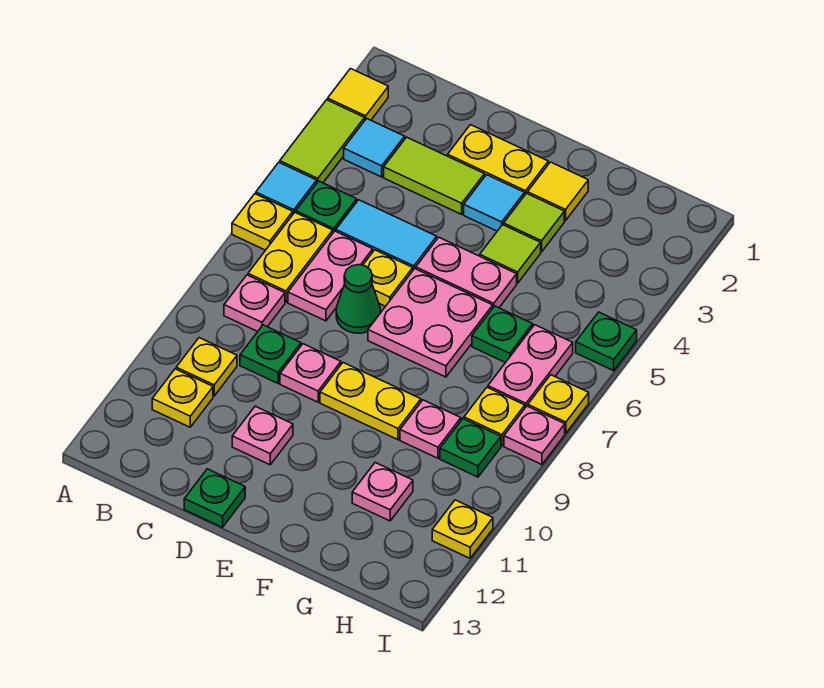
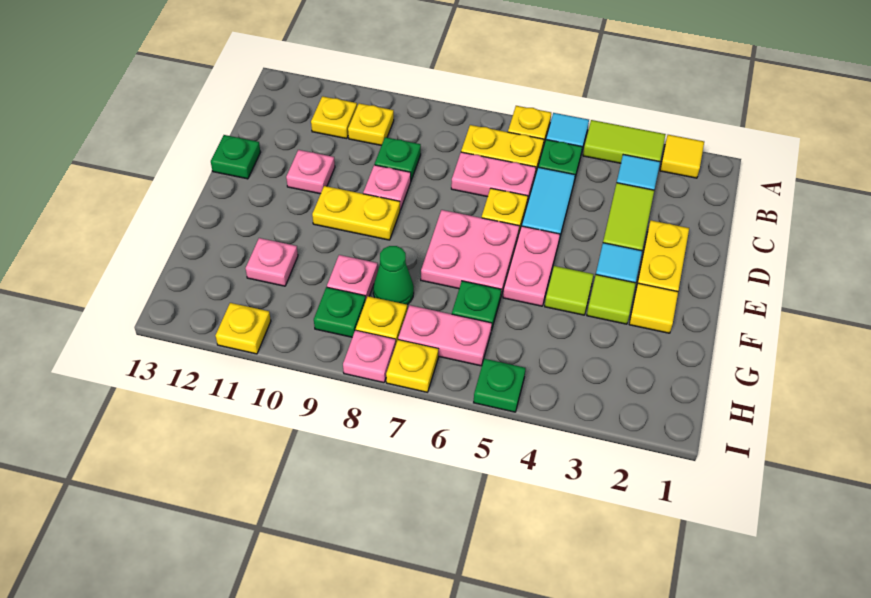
pink plate B8 level 1 -> none
green cone D7 level 1 -> green cone G8 level 1
yellow plate E9:F9 level 1 -> yellow plate E9:E10 level 1

